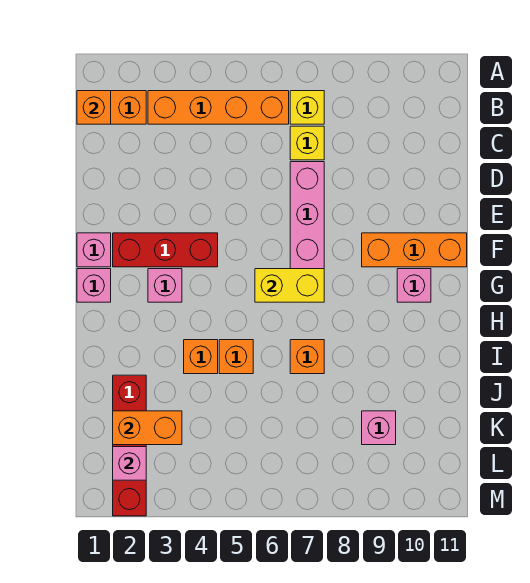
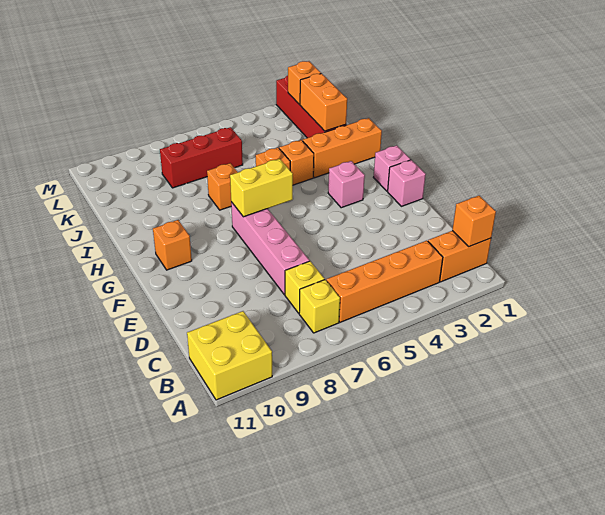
none -> yellow brick A10:B11 level 1
red brick F2:F4 level 1 -> red brick K6:K8 level 1
orange brick F9:F11 level 1 -> orange brick I1:I3 level 1
pink brick G10 level 1 -> orange brick G10 level 1
orange brick K2:K3 level 2 -> orange brick J2:K2 level 2
pink brick K9 level 1 -> none
pink brick L2 level 2 -> orange brick L2 level 2

